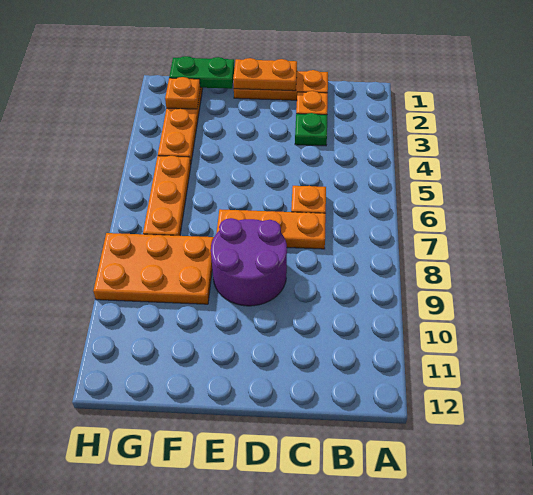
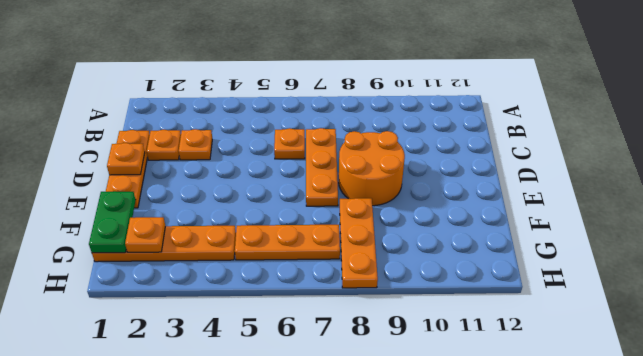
green plate C3 level 1 -> orange plate C3 level 1
orange plate D1:E1 level 2 -> orange plate D1 level 2
purple round brick D8:E9 level 1 -> orange round brick D8:E9 level 1
orange plate F8:H9 level 1 -> orange plate F8:H8 level 1

